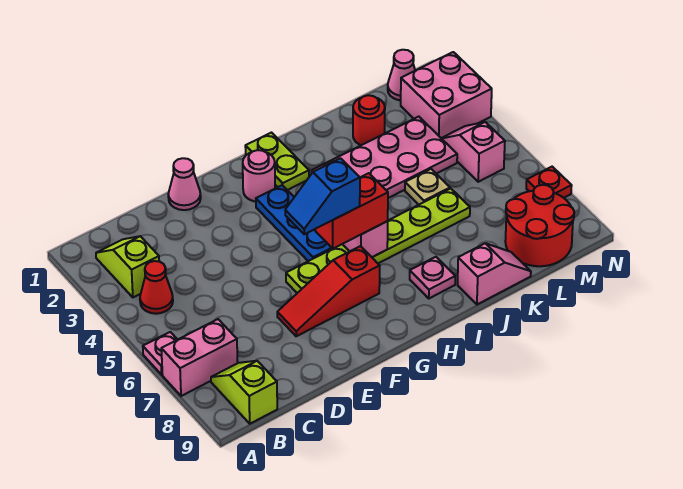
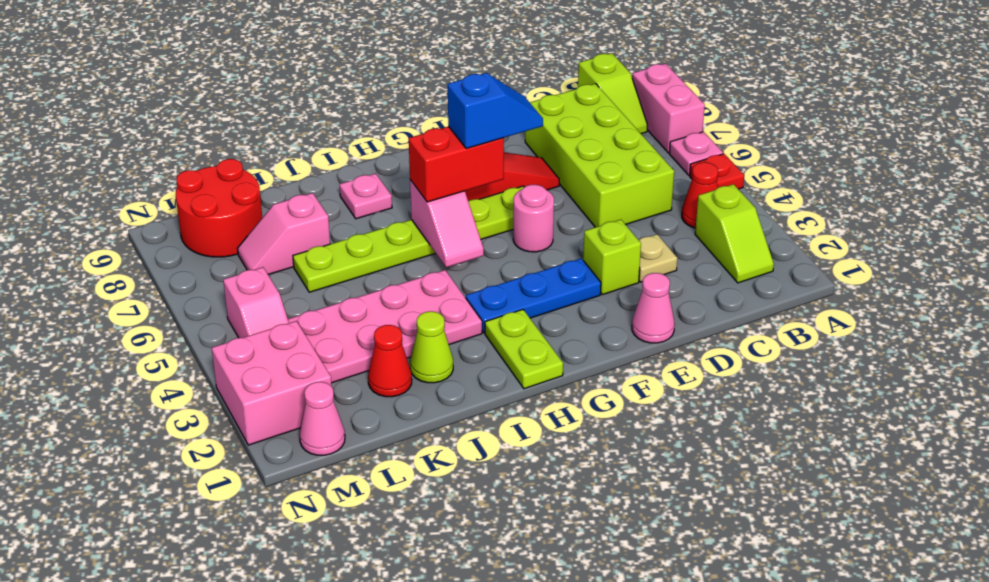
pink brick A7:B7 level 1 -> pink brick A7:A8 level 1
none -> lime brick C5:D8 level 1
none -> lime brick E3 level 1
pink round brick G2 level 1 -> pink round brick F5 level 1
blue plate G3:G5 level 1 -> blue plate F3:H3 level 1
none -> lime cone J2 level 1
pink slope J9:K9 level 1 top J -> pink slope K7:L7 level 1 top K
red round brick K2 level 1 -> red cone K2 level 1
tan plate K5 level 1 -> tan plate D3 level 1
red plate N7 level 1 -> red plate A5 level 1

